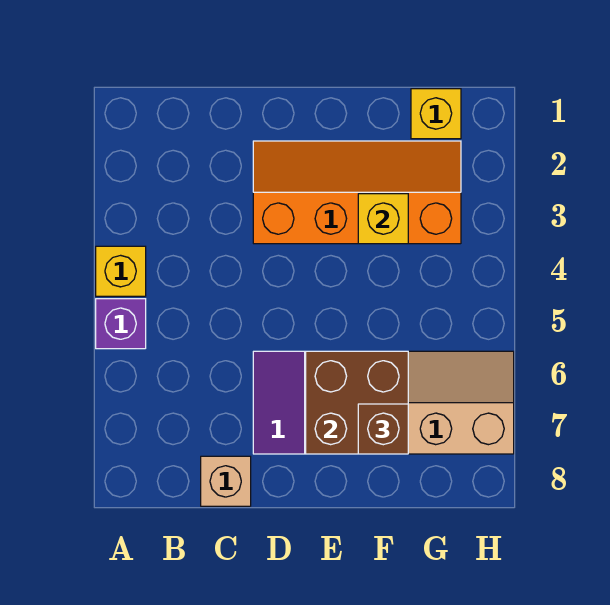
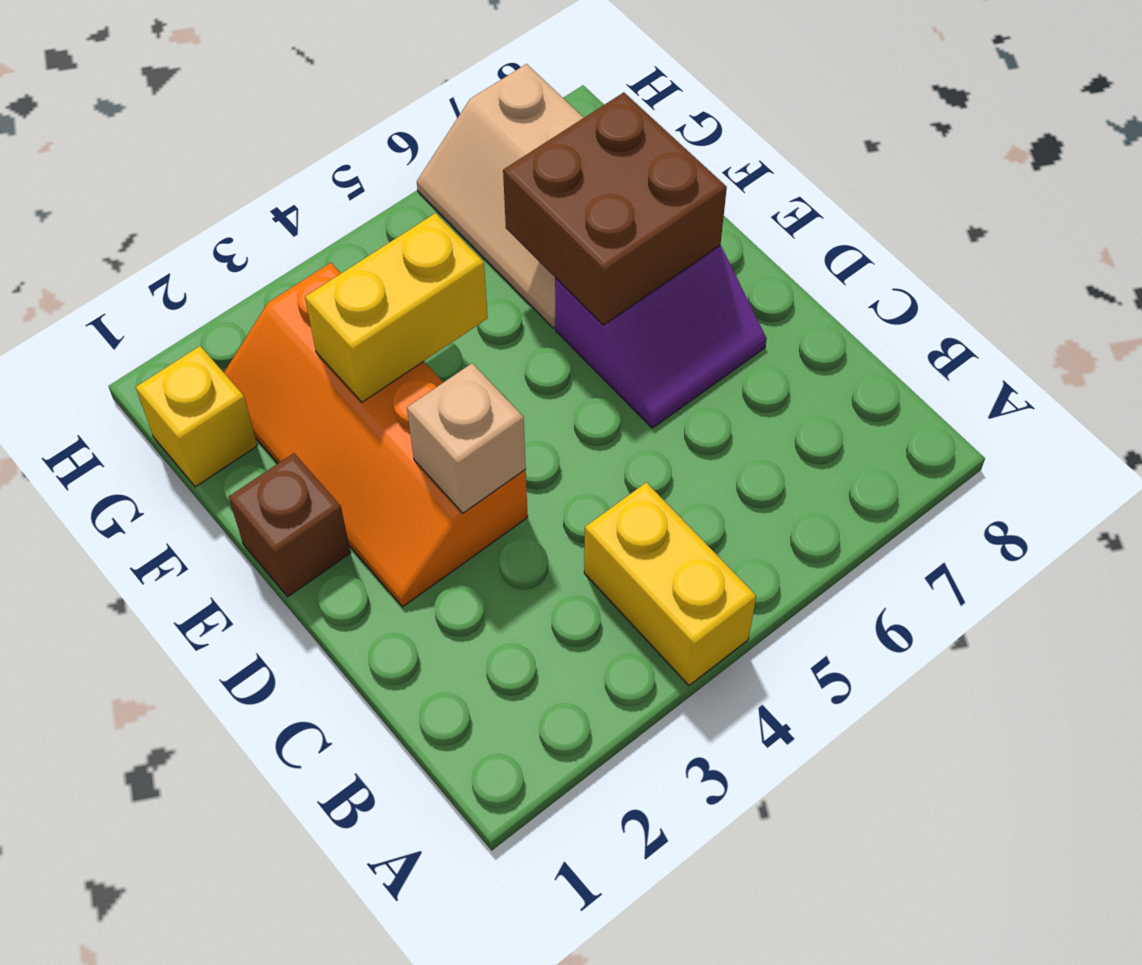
yellow brick A4 level 1 -> yellow brick A4:B4 level 1
purple brick A5 level 1 -> none
tan brick C8 level 1 -> tan brick D3 level 2
yellow brick F3 level 2 -> yellow brick F3:F4 level 2
brown brick F7 level 3 -> brown brick E1 level 1

